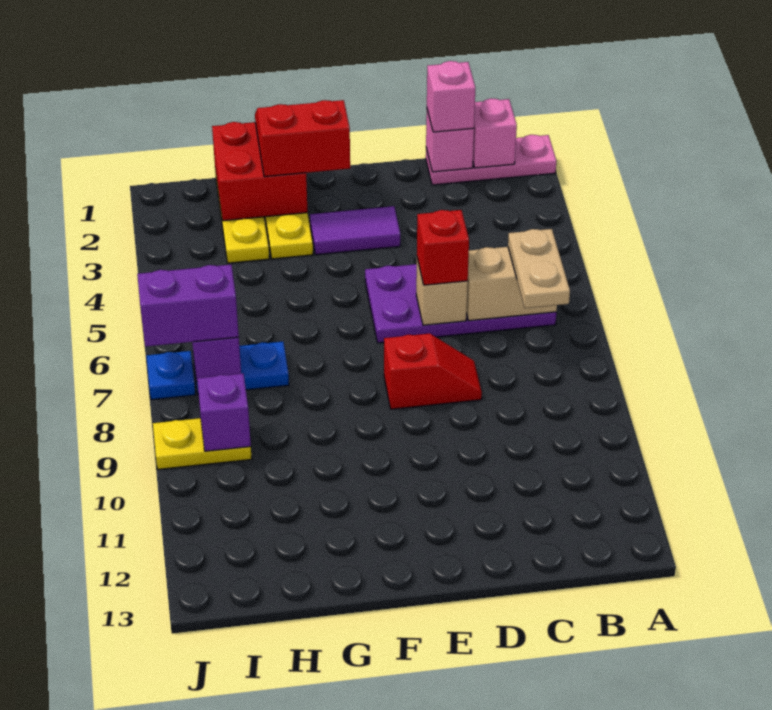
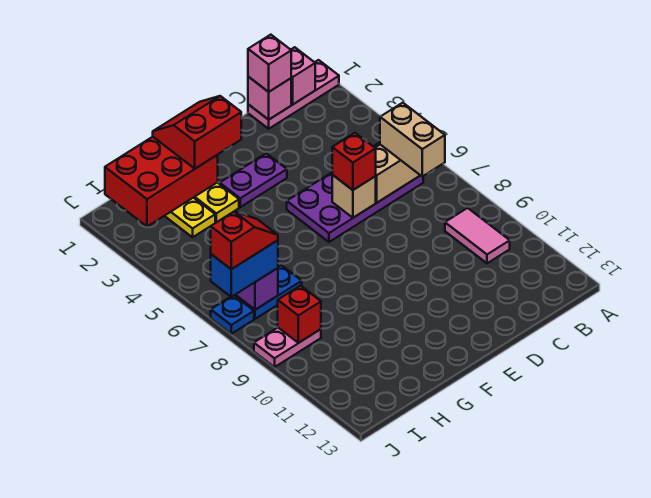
tan plate B6:B7 level 3 -> tan brick B6:B7 level 3
none -> pink tile B9:B10 level 1
red slope D8:E8 level 1 top E -> red slope I7:J7 level 4 top J
purple tile E3:F3 level 1 -> purple plate E3:F3 level 1
red brick G1:H2 level 2 -> red brick G1:I2 level 2
purple brick I7:J7 level 3 -> blue brick I7:J7 level 3
yellow plate I9:J9 level 1 -> pink plate I9:J9 level 1
purple brick I9 level 2 -> red brick I9 level 2

